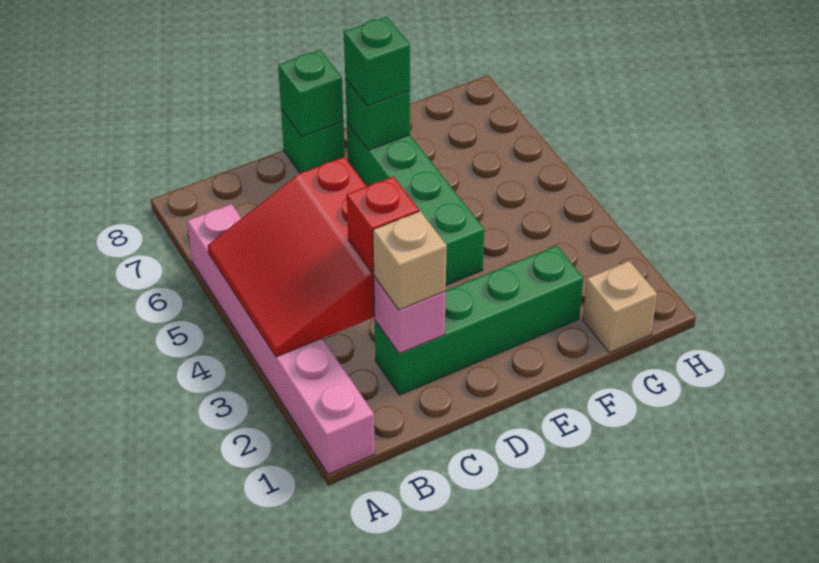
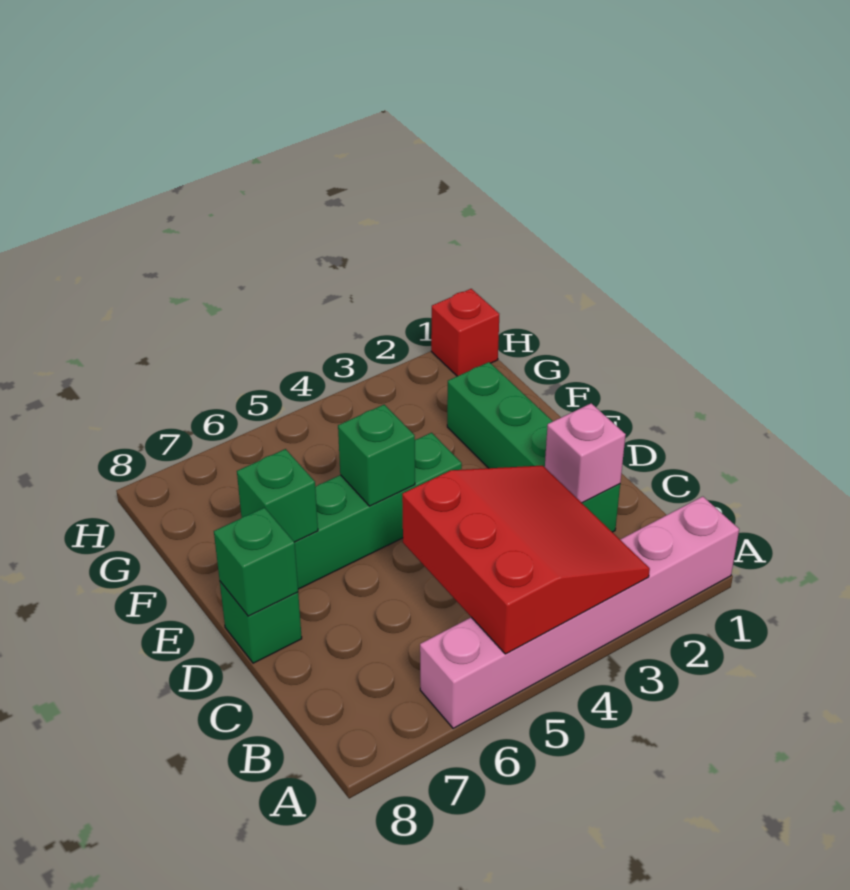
red slope A3:C5 level 2 top C -> red slope A3:C5 level 2 top 5
tan brick C2 level 3 -> none
red brick C3 level 3 -> red brick H1 level 1
green brick E7 level 3 -> green brick E5 level 2
tan brick G1 level 1 -> none

